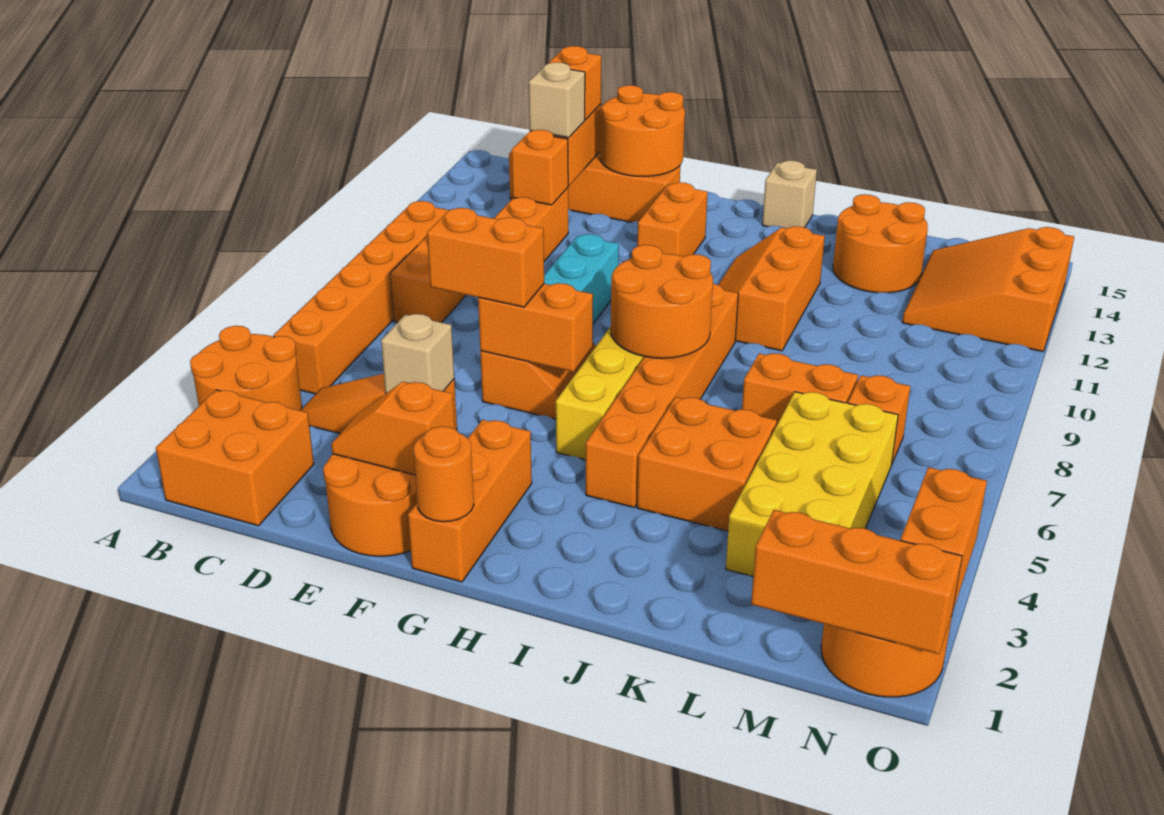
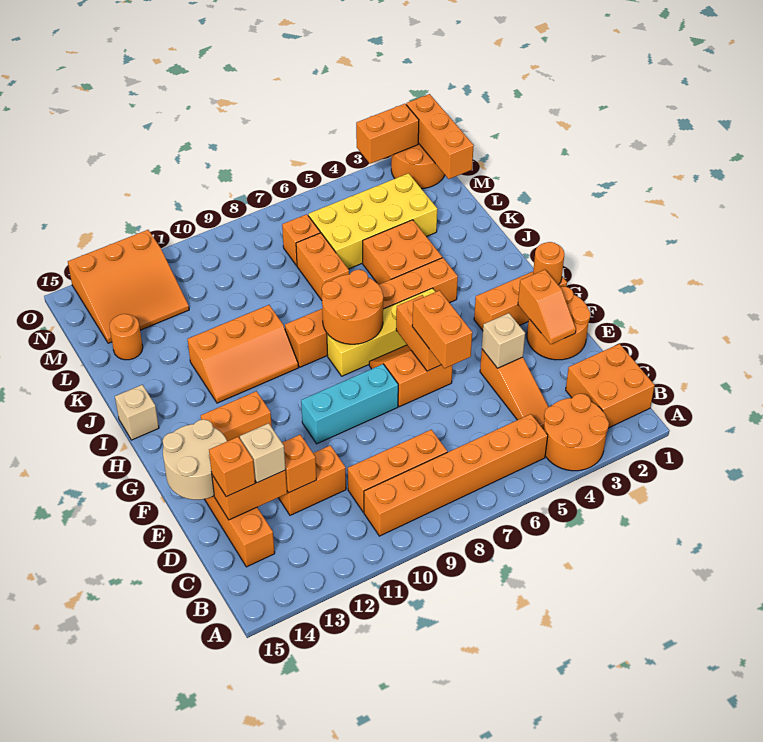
orange round brick E14:F15 level 2 -> tan round brick E14:F15 level 2
orange round brick K13:L14 level 1 -> orange round brick L14 level 1

